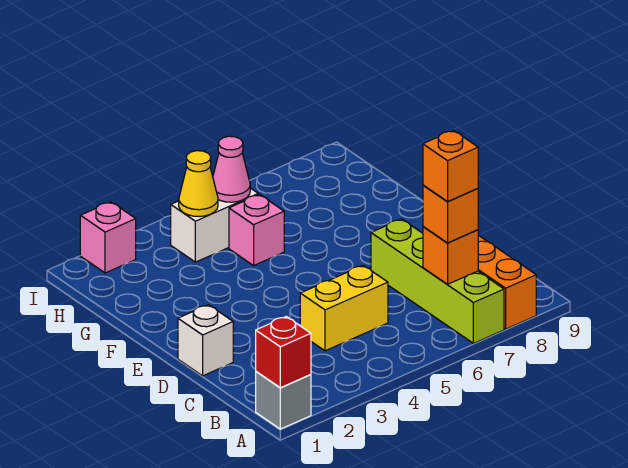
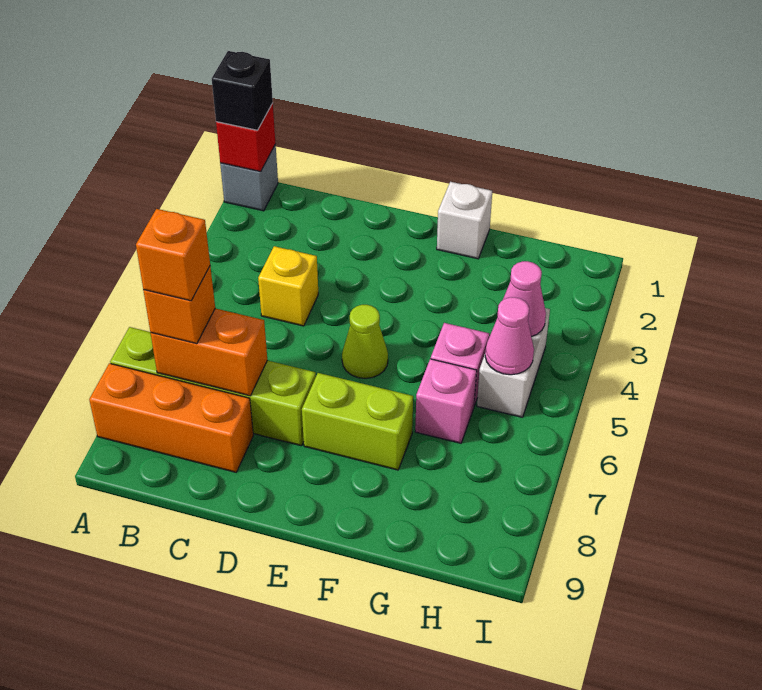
none -> black brick A1 level 3
orange brick B7 level 2 -> orange brick B7:C7 level 2
yellow brick C4:C5 level 1 -> yellow brick C4 level 1
white brick D1 level 1 -> white brick F1 level 1
none -> lime cone E5 level 1
none -> lime brick E7:F7 level 1
yellow cone H4 level 2 -> pink cone H4 level 2
pink brick I2 level 1 -> pink brick G6 level 1

